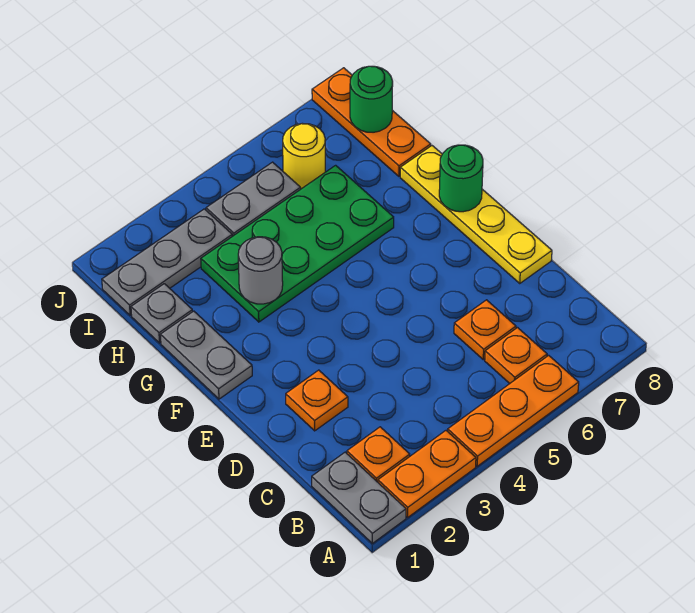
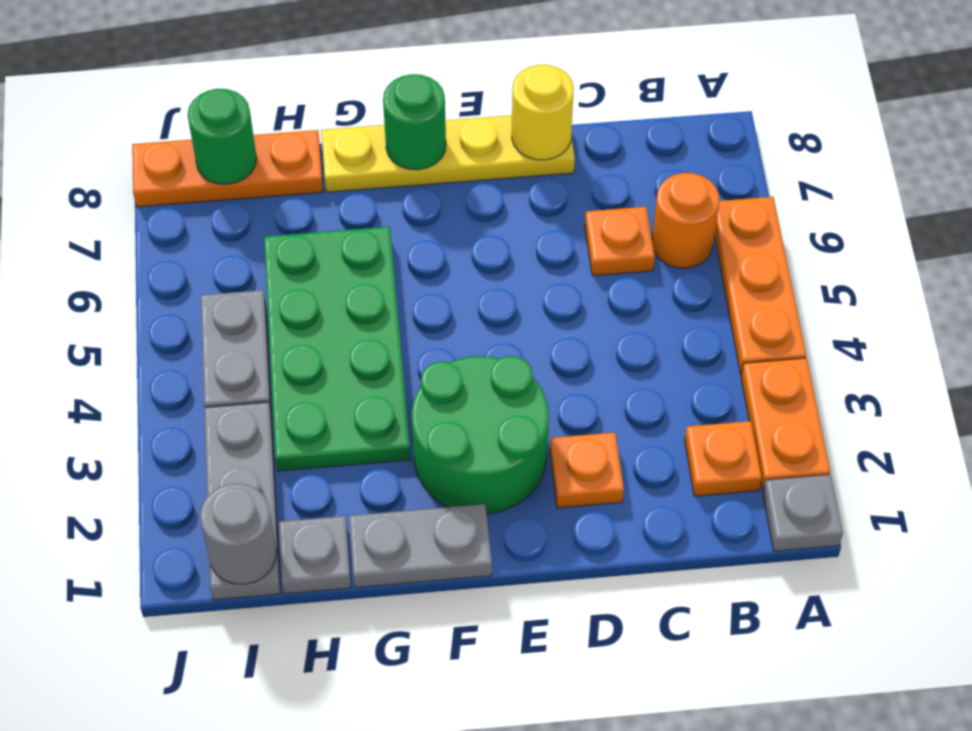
grey plate A1:B1 level 1 -> grey plate A1 level 1
orange plate B6 level 1 -> orange round brick B6 level 1
none -> green round brick E2:F3 level 1
grey round brick G3 level 2 -> grey round brick I1 level 2
yellow round brick I6 level 1 -> yellow round brick D8 level 2

